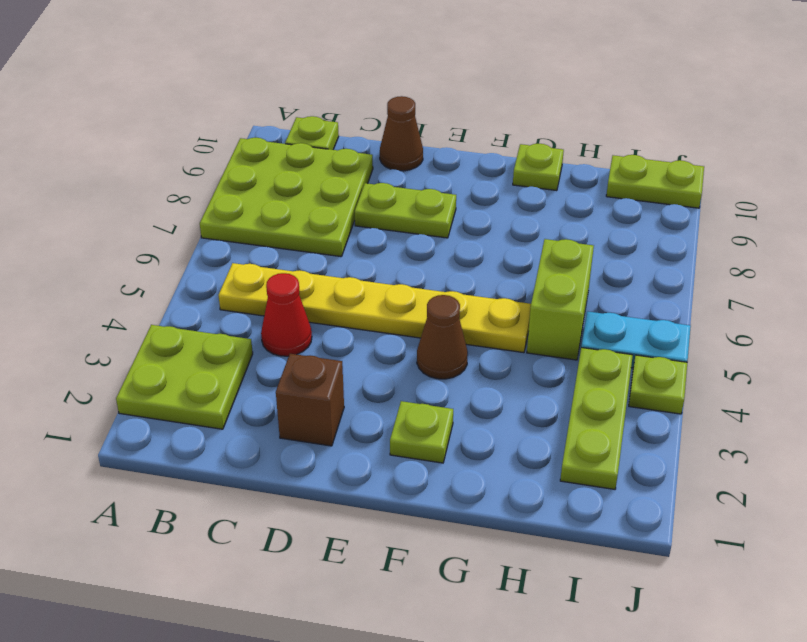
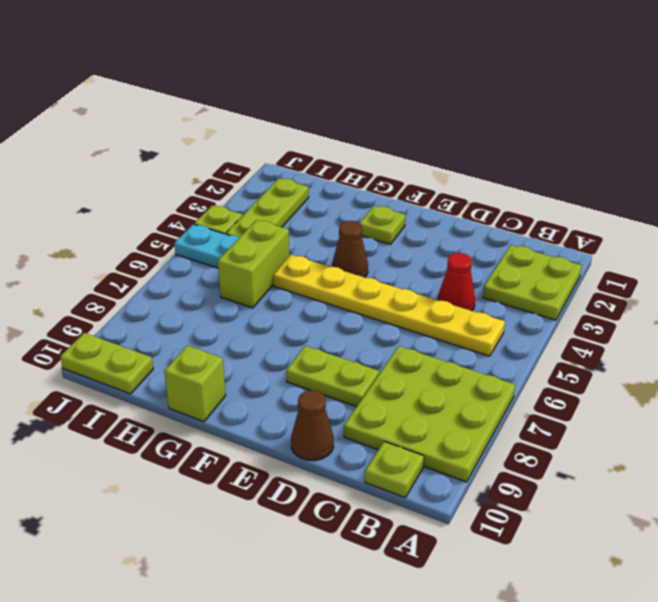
brown brick D2 level 1 -> none
lime plate G10 level 1 -> lime brick G10 level 1

